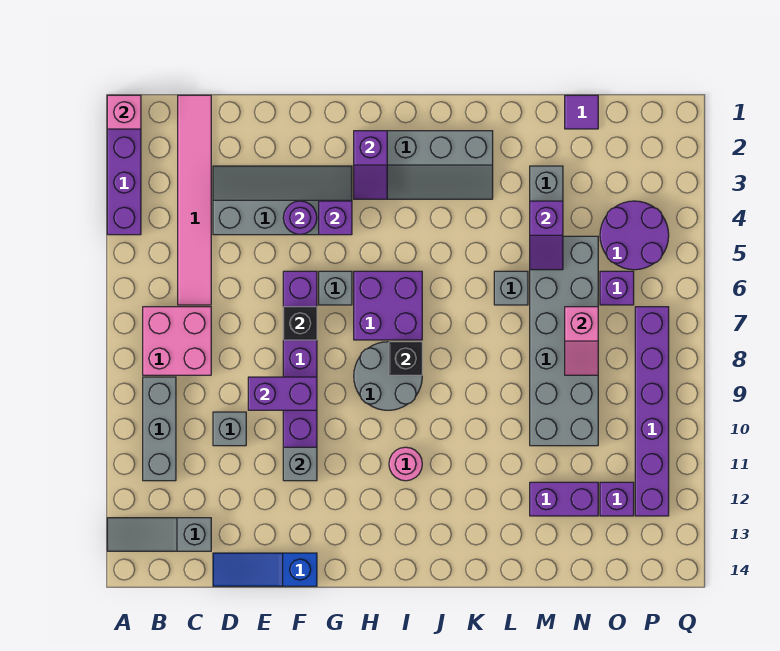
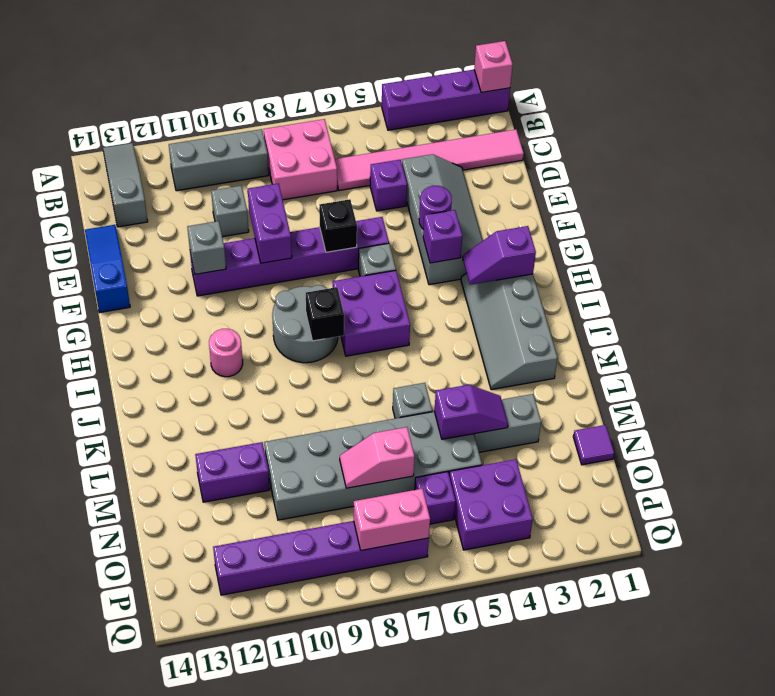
purple slope M4:M5 level 2 top 4 -> purple slope M4:M5 level 2 top 5
purple brick M12:N12 level 1 -> purple brick M11:M12 level 1
purple round brick O4:P5 level 1 -> purple brick O4:P5 level 1
purple brick O12 level 1 -> purple brick D5 level 1
none -> pink brick P7:P8 level 2

